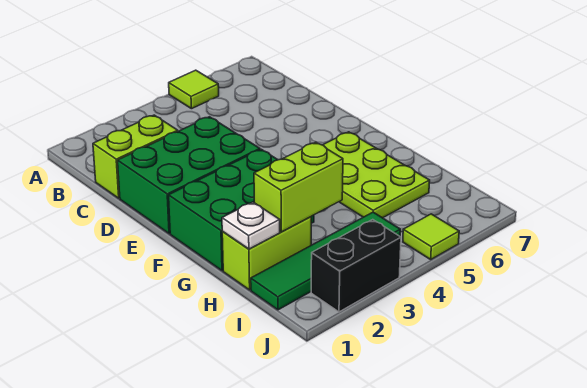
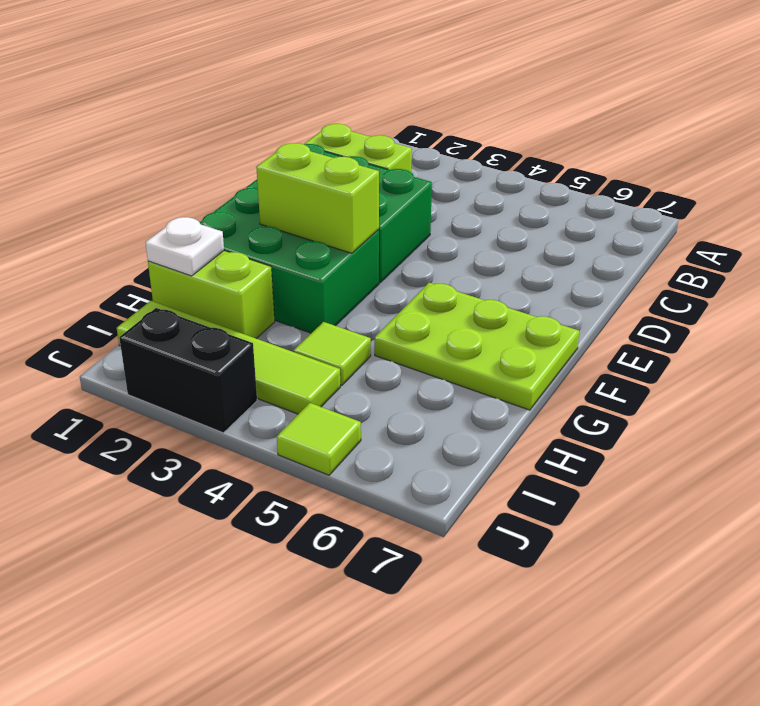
lime tile A5 level 1 -> lime tile H4 level 1
lime plate F5:H6 level 1 -> lime plate F5:G7 level 1
lime brick H2:H3 level 2 -> lime brick F2:F3 level 2
green tile I1:I4 level 1 -> lime tile I1:I4 level 1

